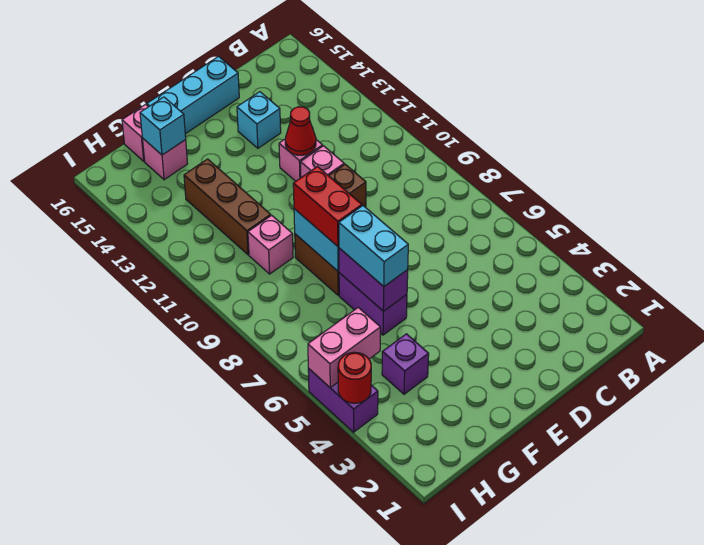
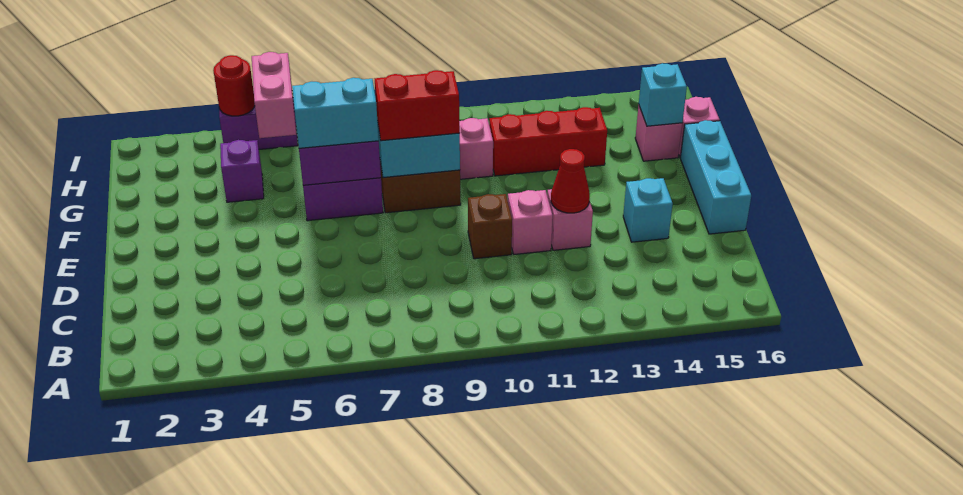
brown brick G11:G13 level 1 -> red brick G11:G13 level 1

